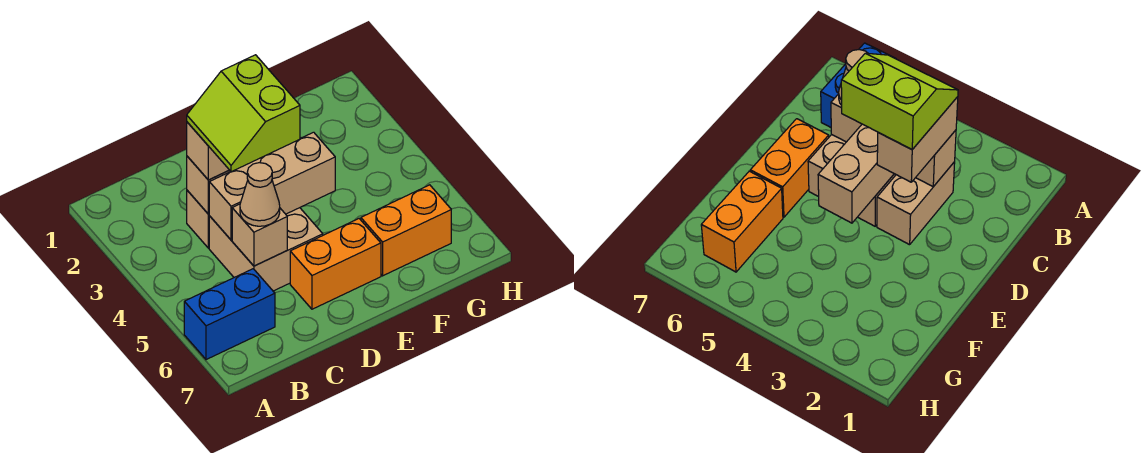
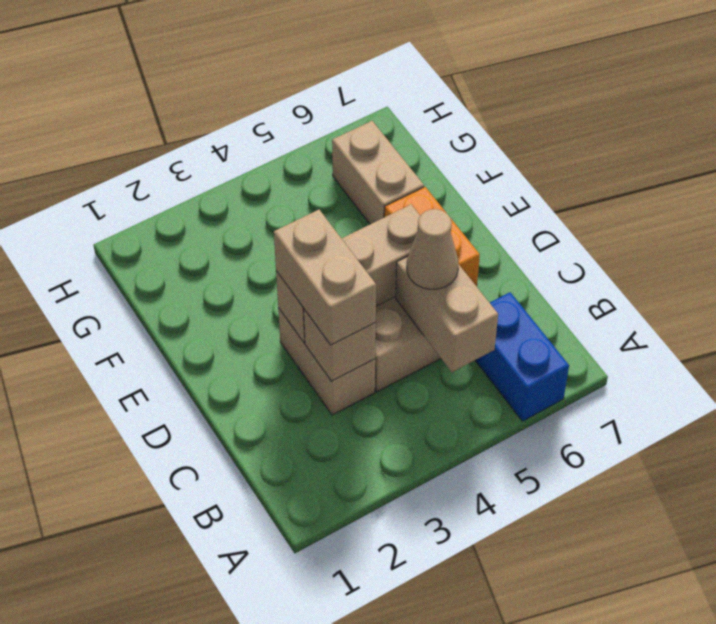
lime slope C3:D4 level 4 top D -> none
tan brick C4:E4 level 2 -> tan brick D3:D5 level 2
tan brick C5 level 2 -> tan brick B5:C5 level 2
orange brick F6:G6 level 1 -> tan brick F6:G6 level 1

